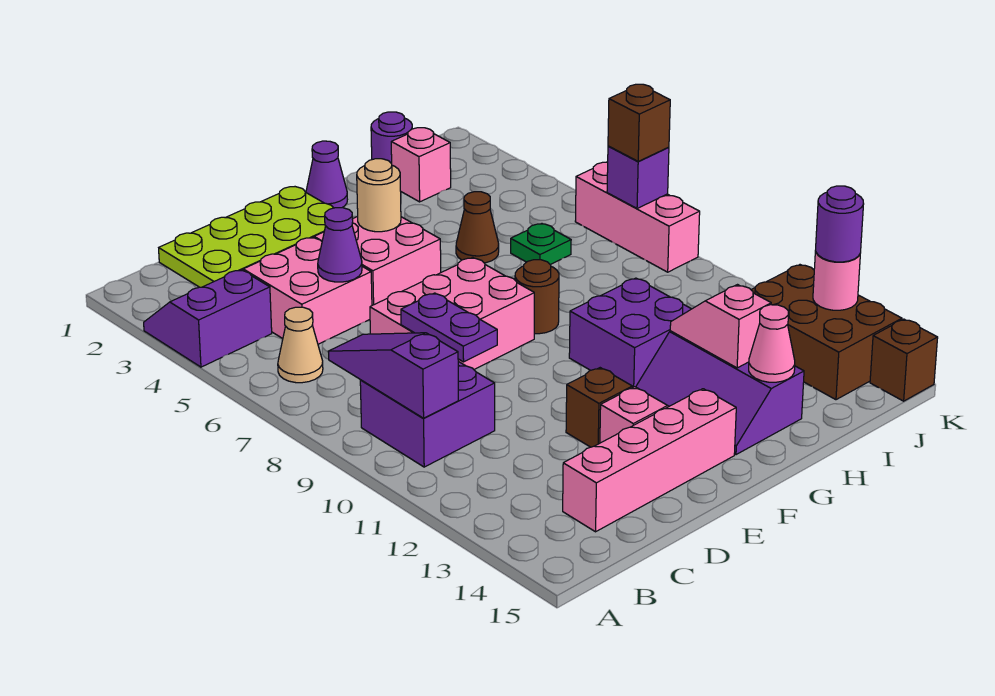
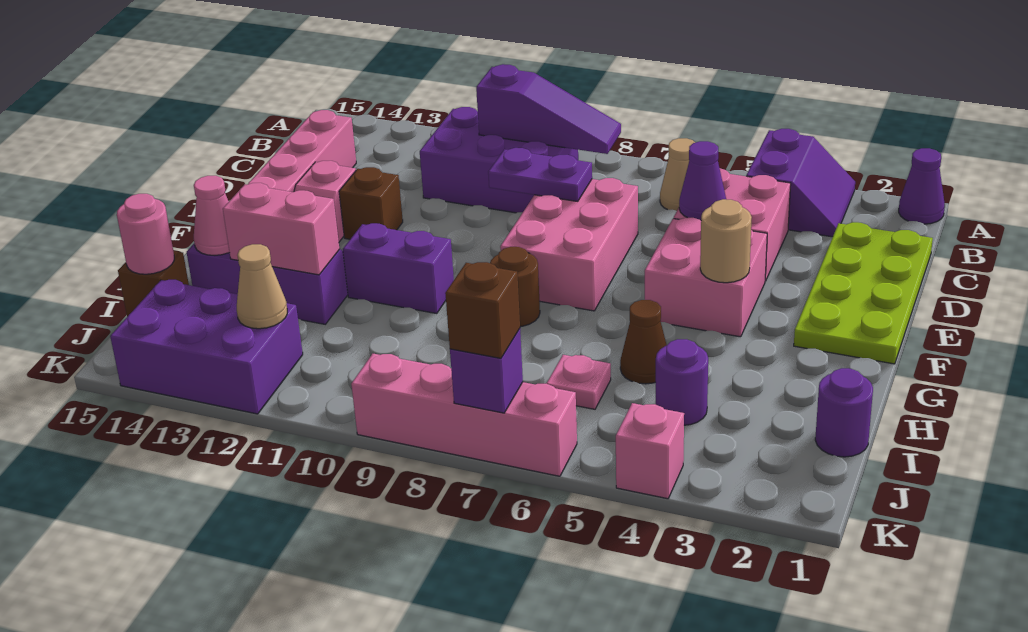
purple brick B9:C10 level 1 -> purple brick B9:C11 level 1
purple cone G1 level 1 -> purple cone A1 level 1
purple brick G10:H11 level 1 -> purple brick G10:G11 level 1
pink slope H12:H13 level 2 top 13 -> pink brick H12:H13 level 2
pink brick I2 level 1 -> pink brick K4 level 1
green plate I6 level 1 -> pink plate I6 level 1
brown brick J12:K14 level 1 -> purple brick J12:K14 level 1
none -> tan cone J12 level 2
pink brick K6:K8 level 1 -> pink brick K6:K9 level 1
pink round brick K13 level 2 -> pink round brick I15 level 2
purple round brick K13 level 3 -> purple round brick I4 level 1
brown brick K15 level 1 -> brown brick I15 level 1

